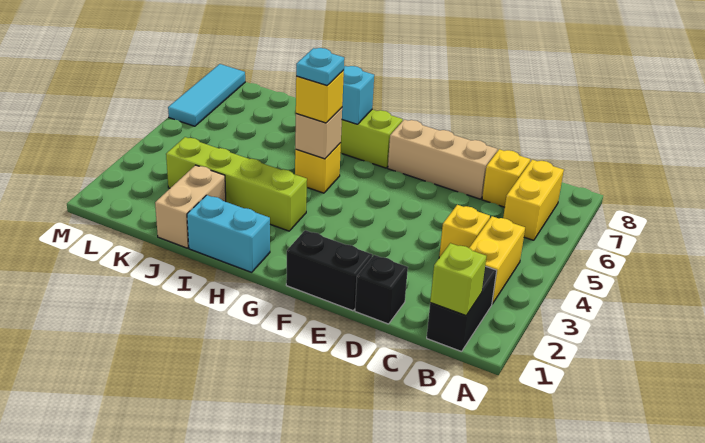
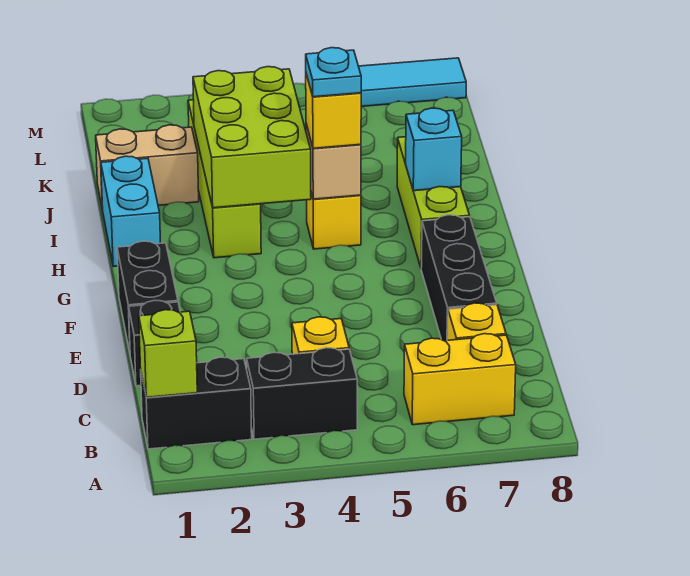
yellow brick B3:B4 level 1 -> black brick B3:B4 level 1
tan brick D7:F7 level 1 -> black brick D7:F7 level 1
none -> lime brick H3:J4 level 2

